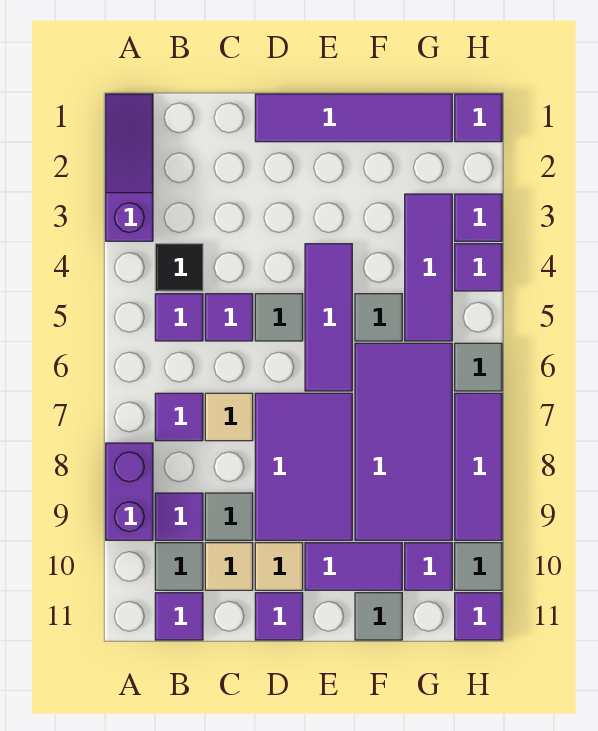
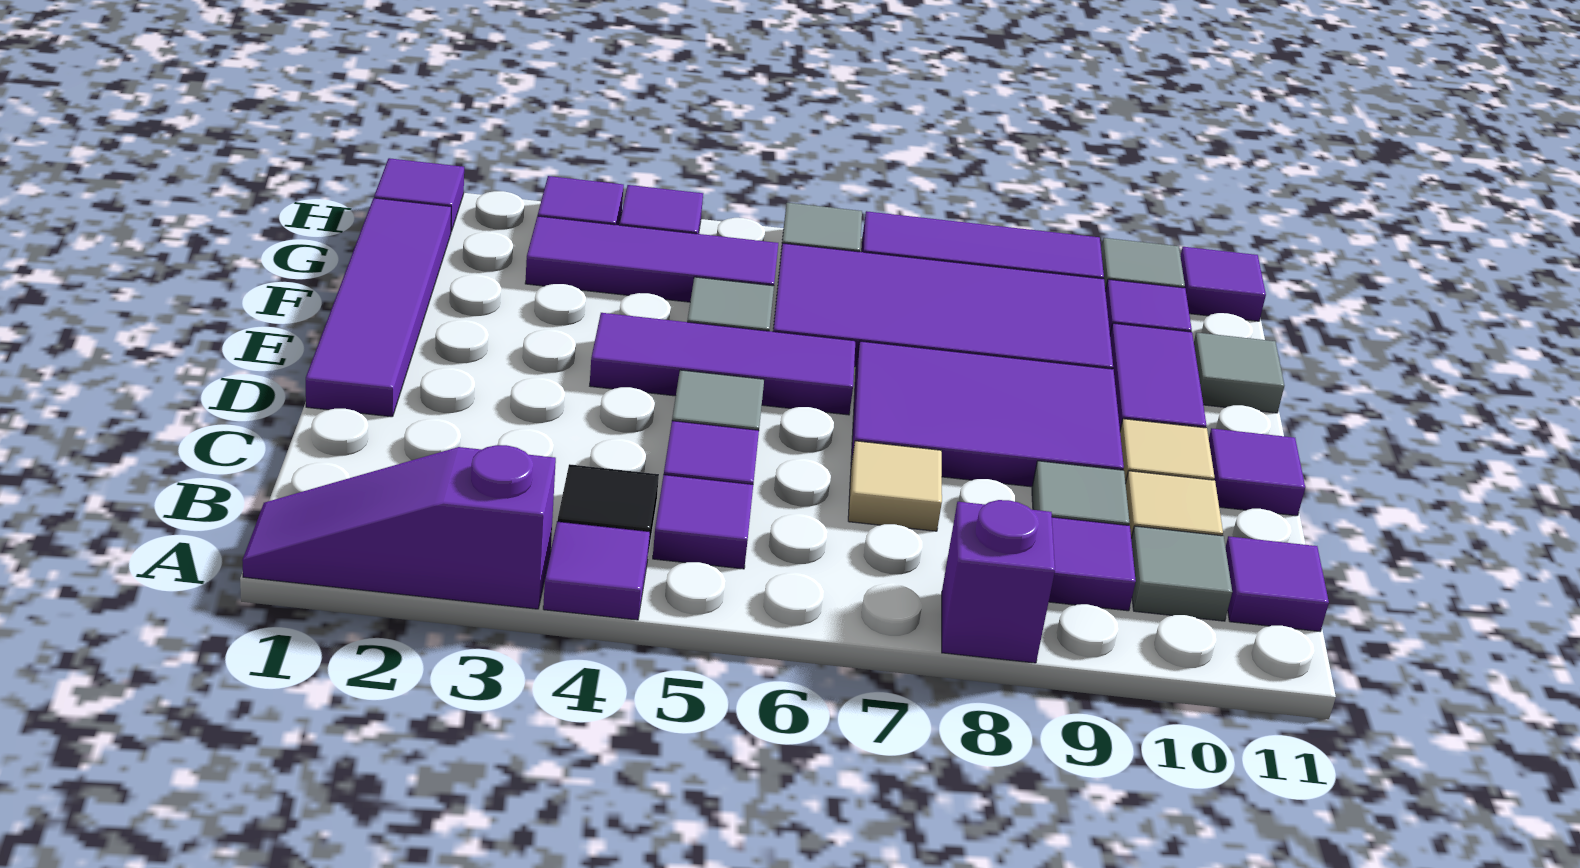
purple brick A8:A9 level 1 -> purple brick A8 level 1
purple tile B7 level 1 -> purple tile A4 level 1

